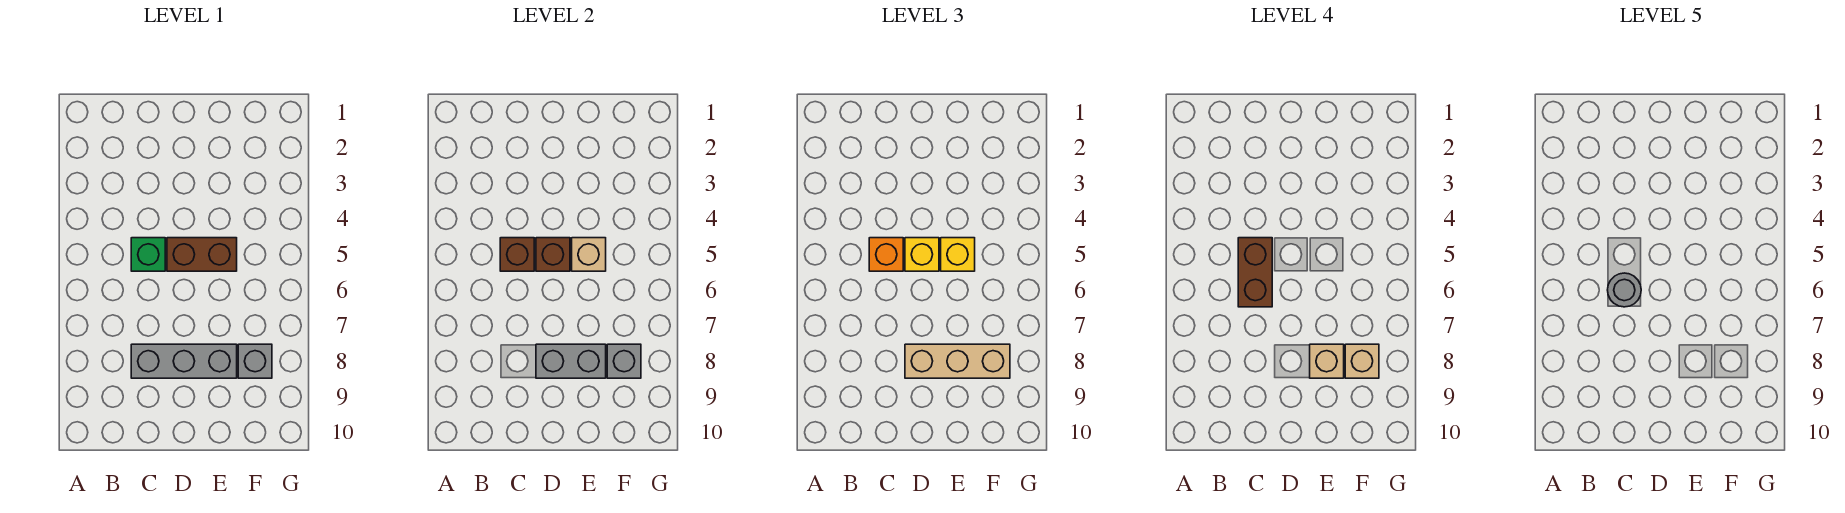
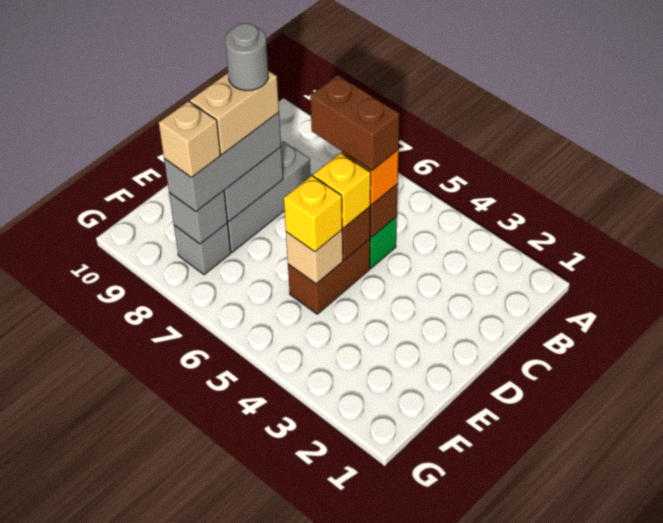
grey round brick C6 level 5 -> grey round brick D8 level 5
tan brick D8:F8 level 3 -> grey brick D8:F8 level 3
tan brick E8 level 4 -> tan brick D8:E8 level 4

